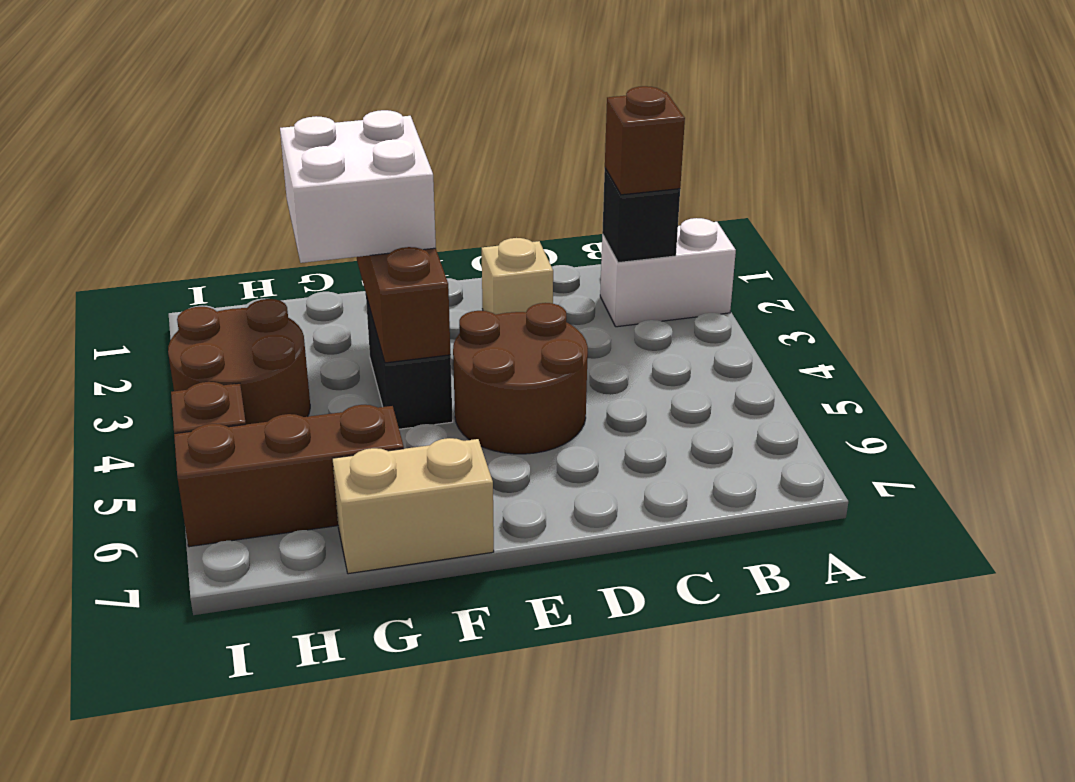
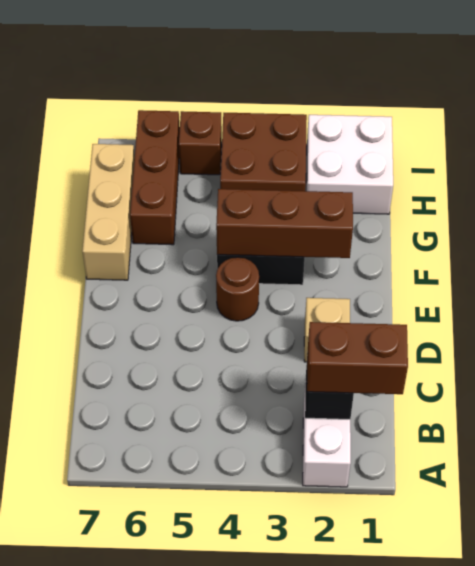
brown brick B2 level 3 -> brown brick B1:B2 level 3
brown round brick D4:E5 level 1 -> brown round brick E4 level 1
white brick F2:G3 level 3 -> white brick H1:I2 level 1
tan brick F7:G7 level 1 -> tan brick F7:H7 level 1
brown round brick H3:I4 level 1 -> brown brick H3:I4 level 1

